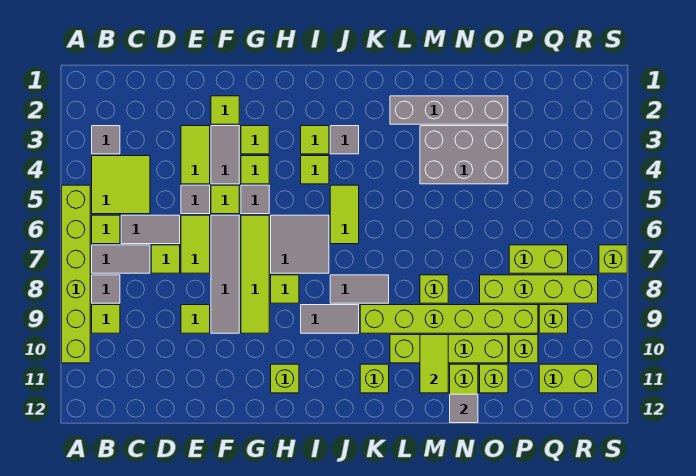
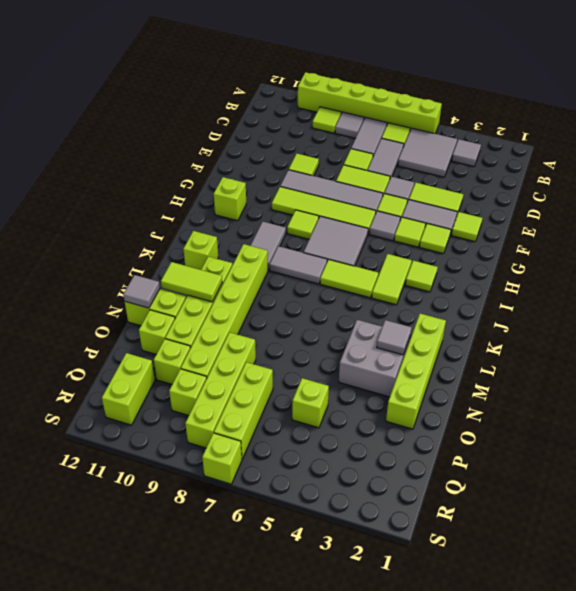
lime tile B4:C5 level 1 -> grey tile B4:C5 level 1
lime tile I4 level 1 -> lime tile I4:J4 level 1
grey tile J3 level 1 -> grey tile M3 level 2
grey tile J8:K8 level 1 -> grey tile J7:J8 level 1
grey brick L2:O2 level 1 -> lime brick L2:O2 level 1
grey brick M3:O4 level 1 -> grey brick M3:N4 level 1
lime brick M8 level 1 -> lime brick P5 level 1
lime brick P7:Q7 level 1 -> lime brick P7:R7 level 1

